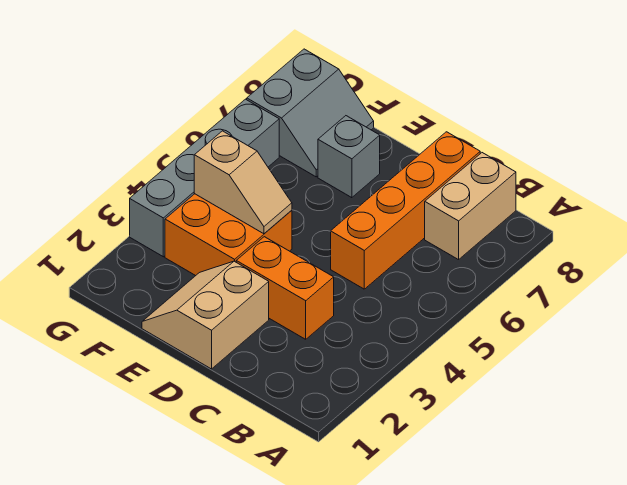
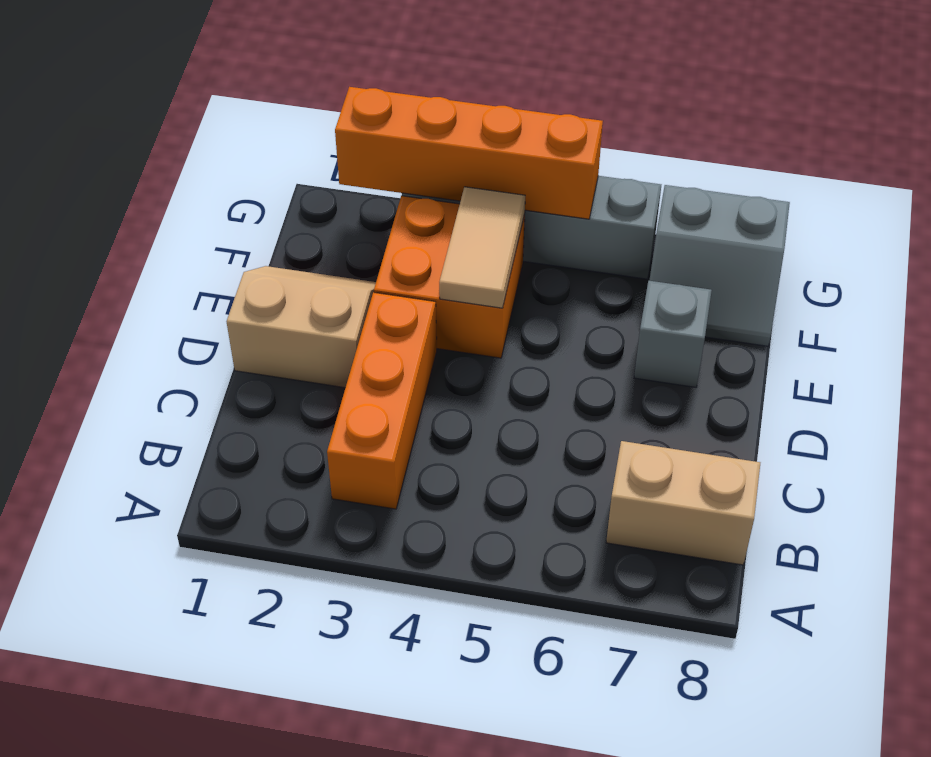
orange brick C3:D3 level 1 -> orange brick B3:D3 level 1
orange brick C5:C8 level 1 -> orange brick G2:G5 level 2
tan slope E4:F4 level 2 top F -> tan tile E4:F4 level 2

